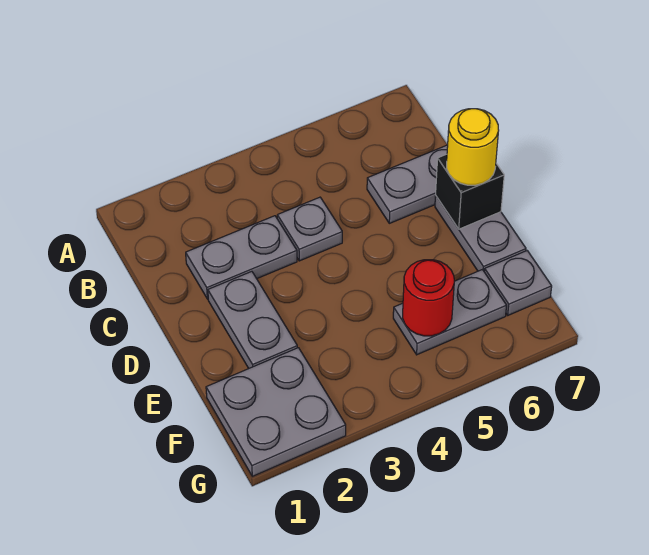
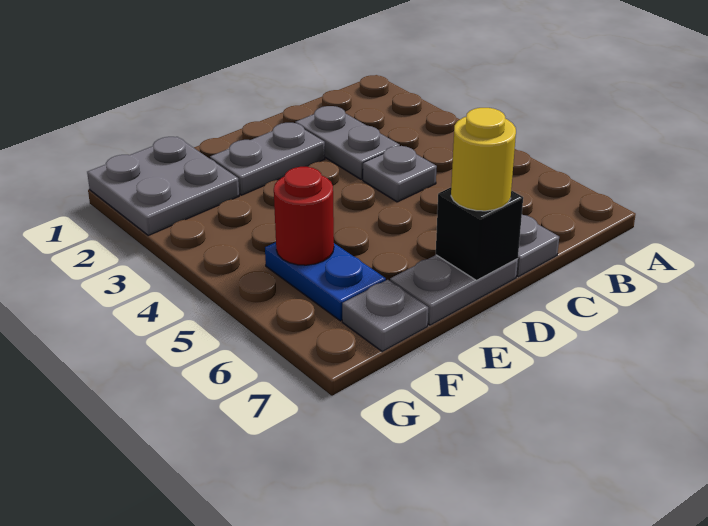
grey plate F5:F6 level 1 -> blue plate F5:F6 level 1

